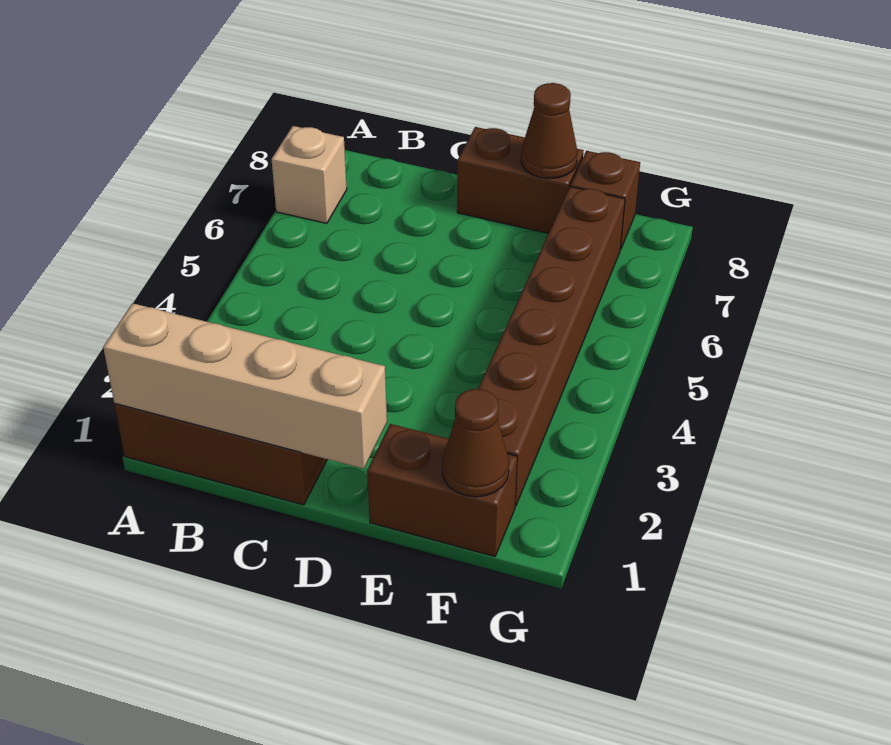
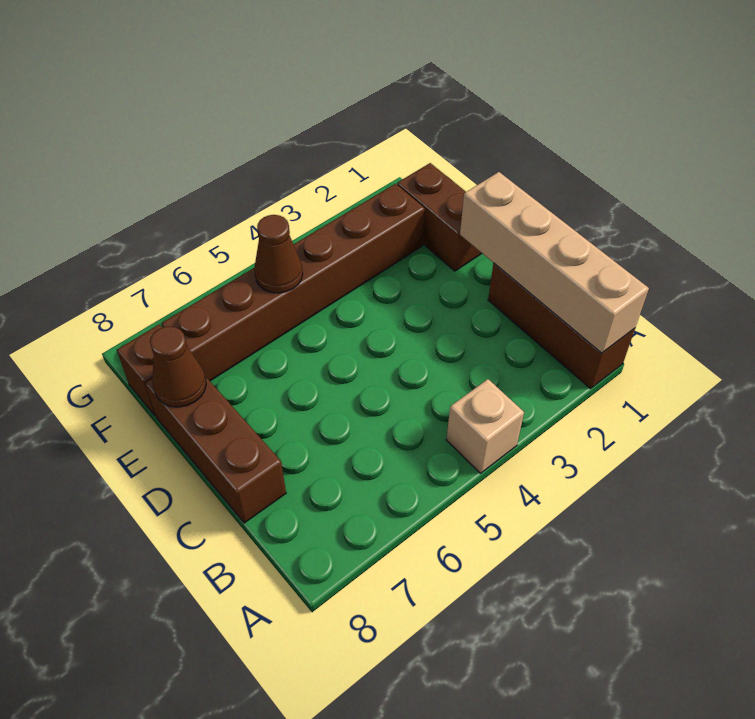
tan brick A7 level 1 -> tan brick A4 level 1
brown brick D8:E8 level 1 -> brown brick C8:E8 level 1
brown cone F1 level 2 -> brown cone F5 level 2

